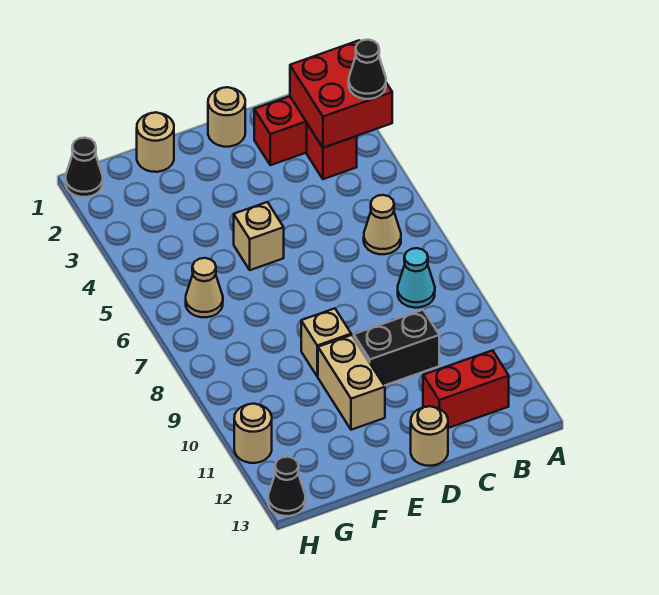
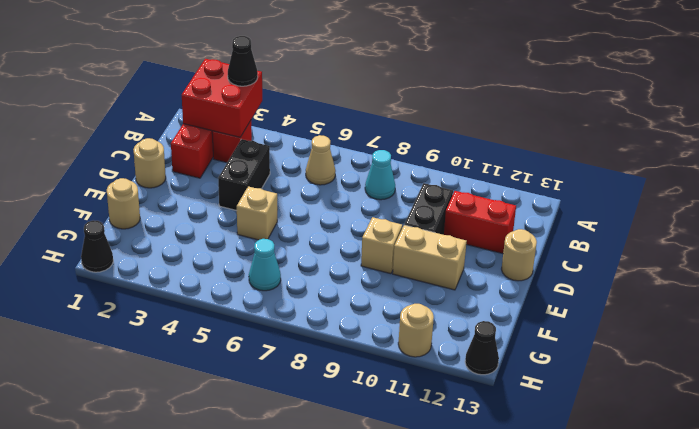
red brick B12:C12 level 1 -> red brick C11:C12 level 1
none -> black brick C4:D4 level 1
tan cone G6 level 1 -> cyan cone G6 level 1

